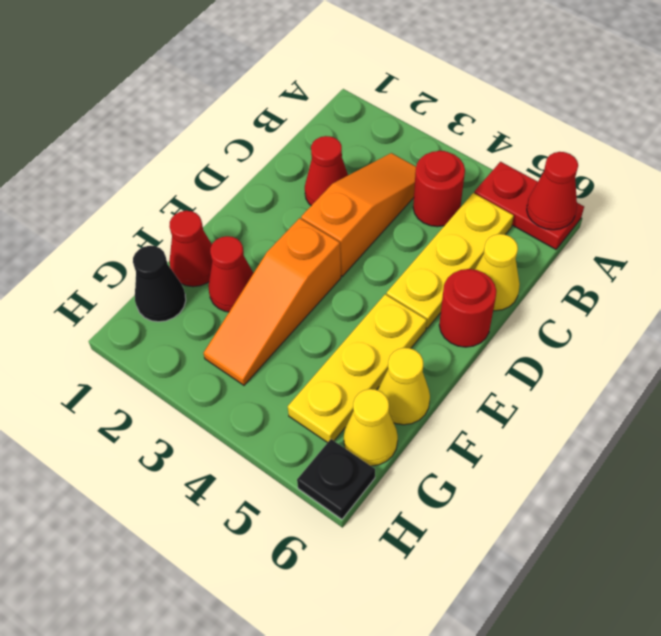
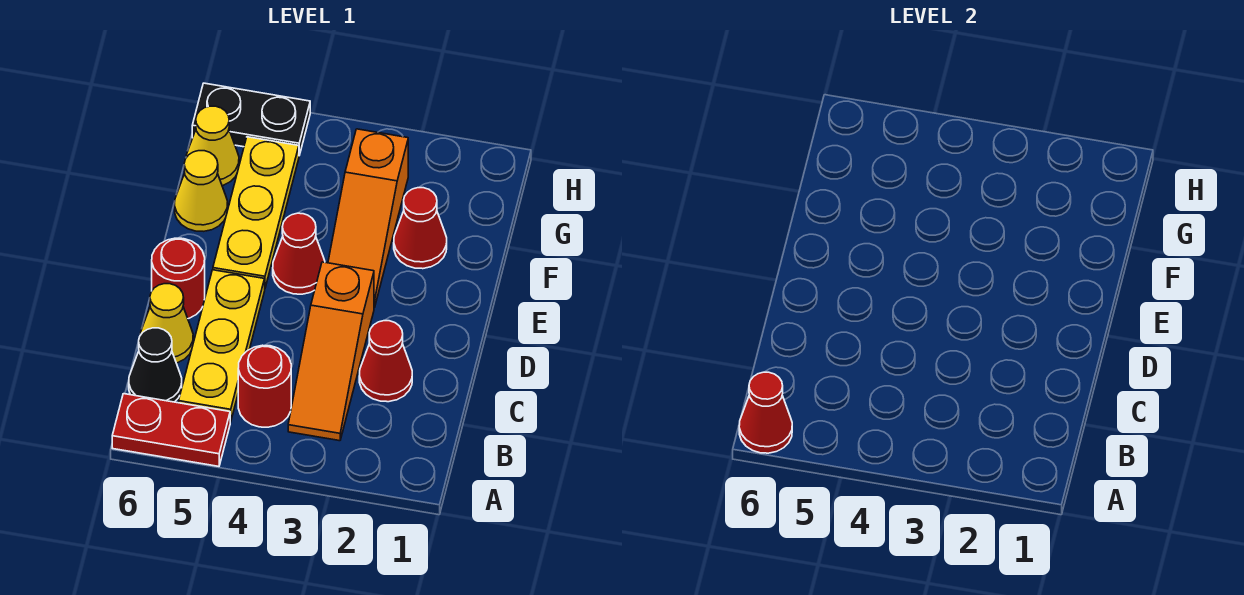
orange slope E3:G3 level 1 top E -> orange slope E3:G3 level 1 top G
red cone F1 level 1 -> red cone E4 level 1
black cone G1 level 1 -> black cone B6 level 1
black plate H6 level 1 -> black plate H5:H6 level 1

